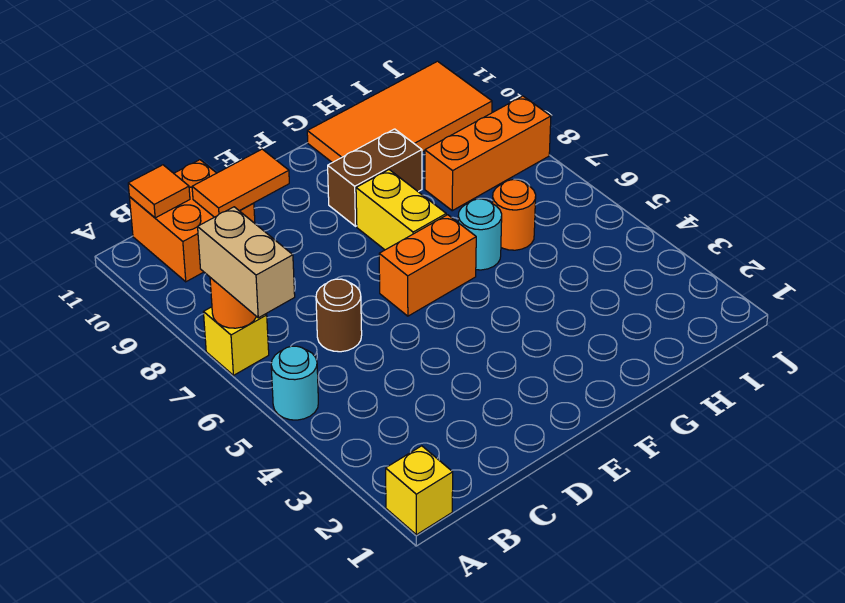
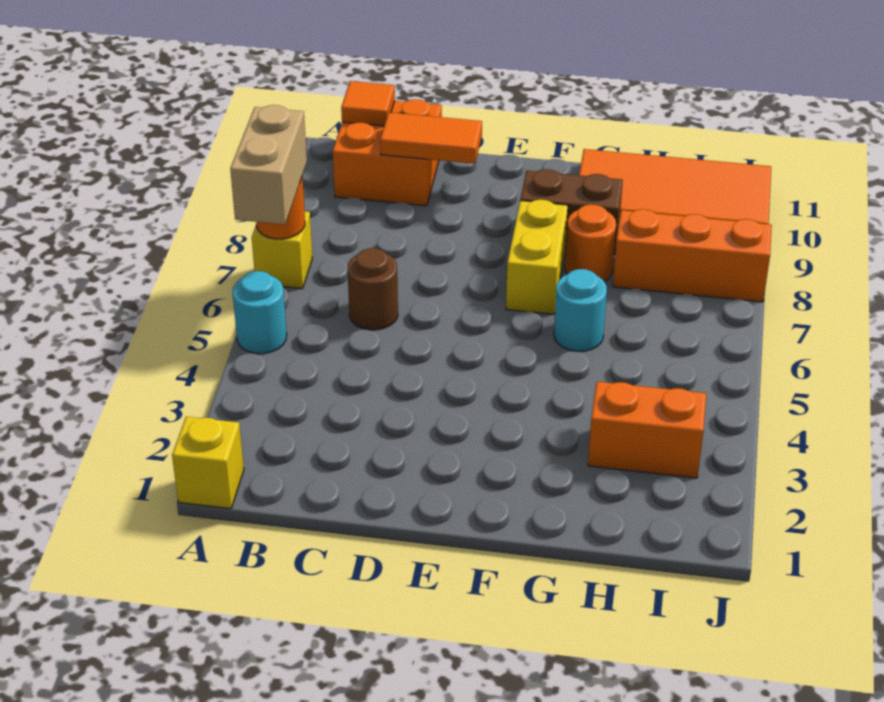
orange brick E6:F6 level 1 -> orange brick H3:I3 level 1
orange round brick H6 level 1 -> orange round brick G8 level 1

